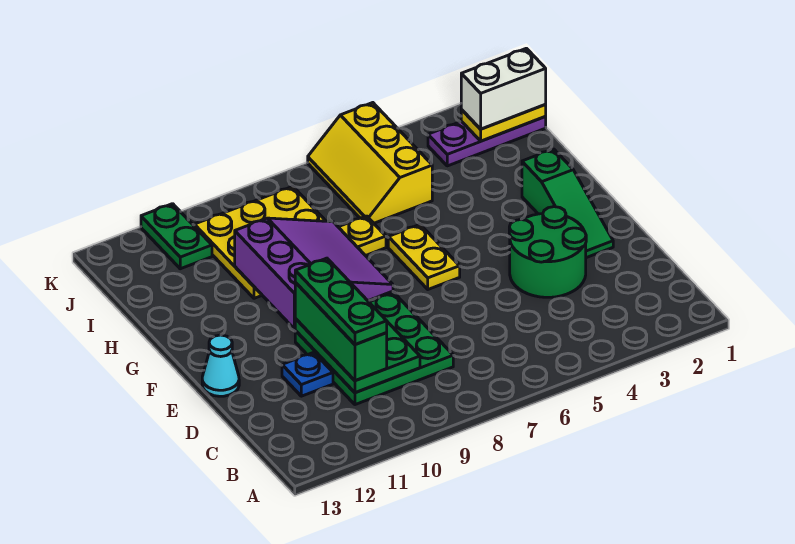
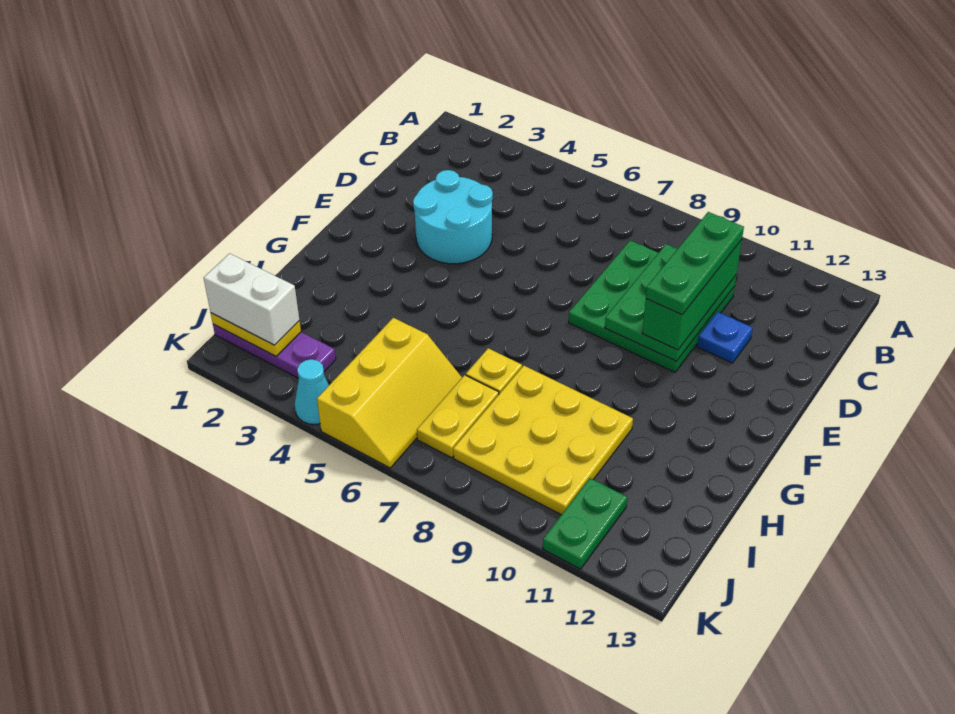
green round brick D3:E4 level 1 -> cyan round brick D3:E4 level 1
green slope E2:G2 level 1 top G -> none
cyan cone E13 level 1 -> cyan cone K4 level 1
yellow plate F6:G6 level 1 -> yellow plate I7:J7 level 1
purple slope F8:H10 level 2 top 10 -> none

